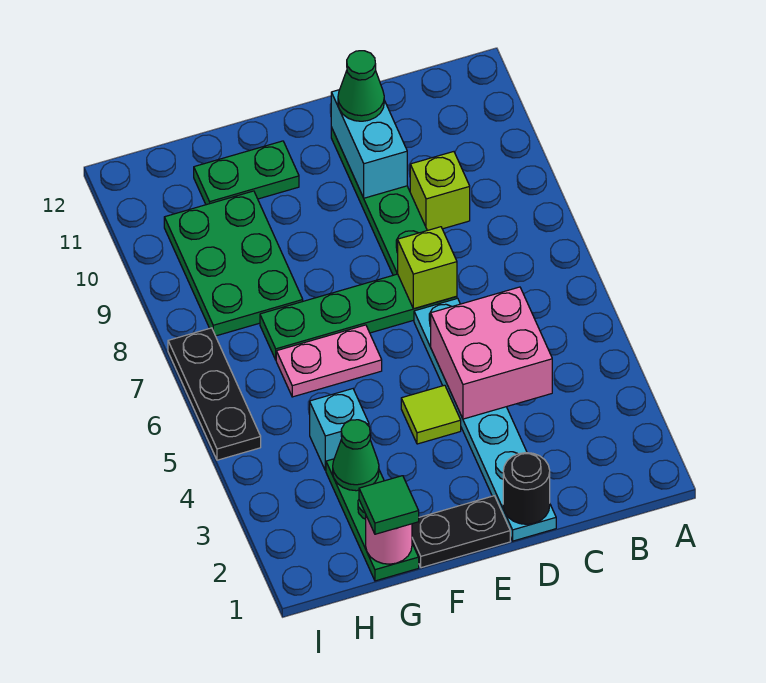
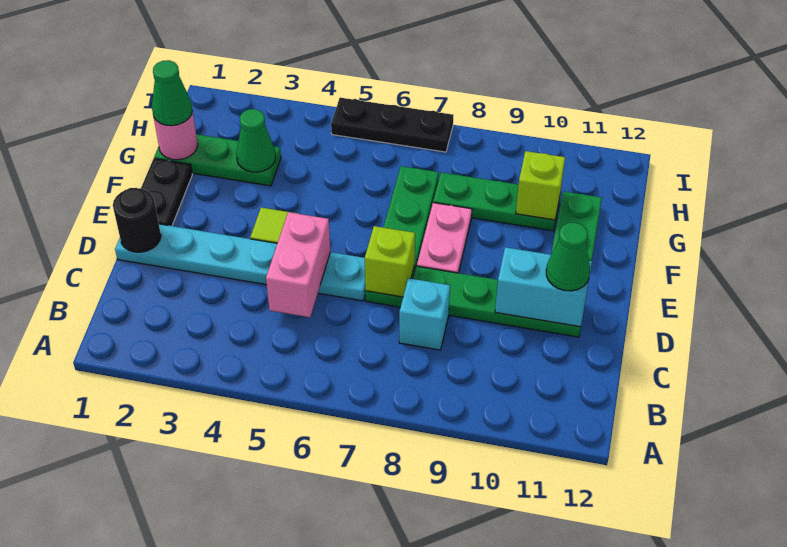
pink brick C4:D5 level 2 -> pink brick C5:D5 level 2
lime brick C9 level 1 -> lime brick G10 level 2
pink plate F6:G6 level 1 -> pink plate E8:F8 level 1
green tile G1 level 3 -> green cone G1 level 3
cyan brick G4 level 1 -> cyan brick C8 level 1
green plate G8:H10 level 1 -> green plate G8:G10 level 1

